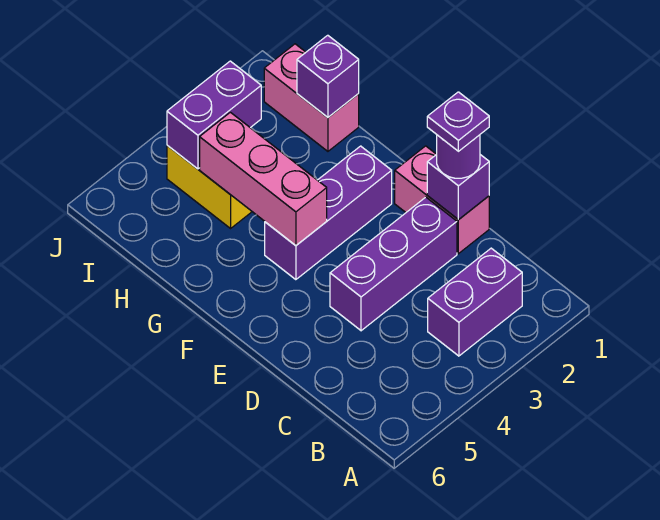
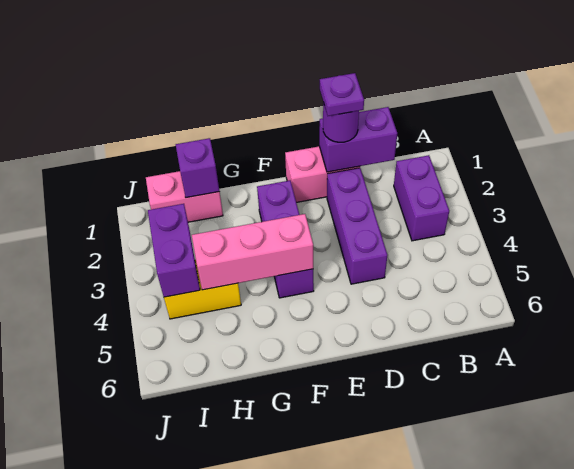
purple brick D1 level 2 -> purple brick C1:D1 level 2

